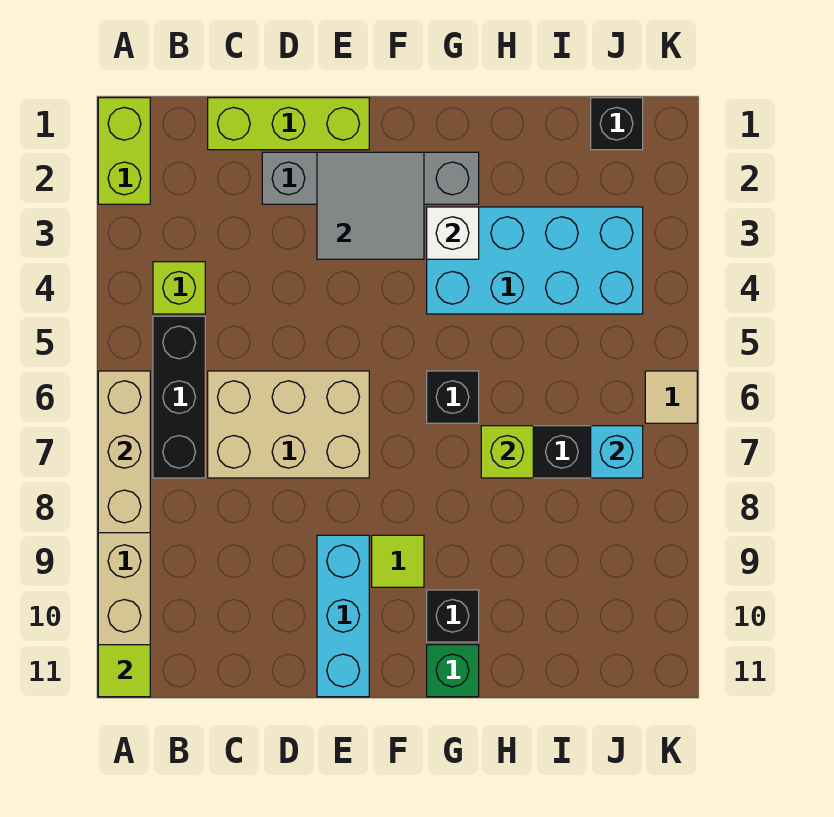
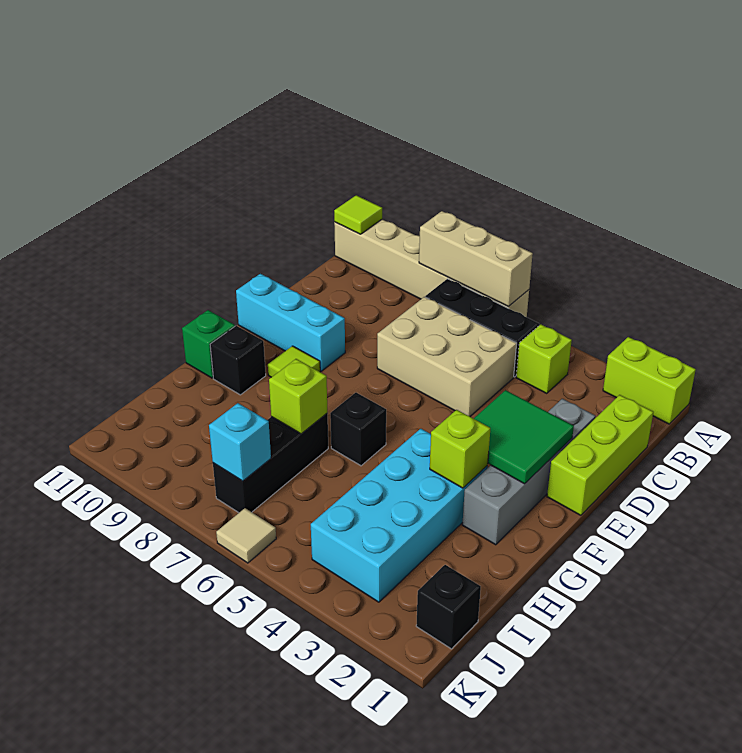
tan brick C6:E7 level 1 -> tan brick C5:D7 level 1
grey tile E2:F3 level 2 -> green tile E2:F3 level 2
white brick G3 level 2 -> lime brick G3 level 2

